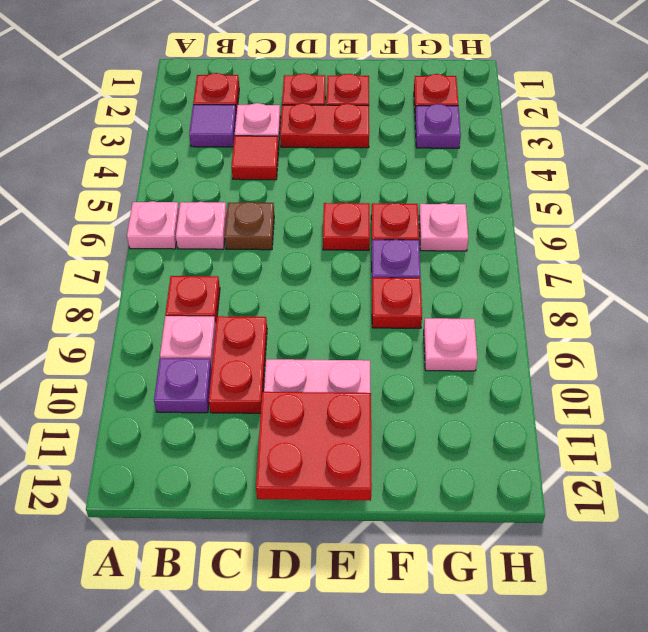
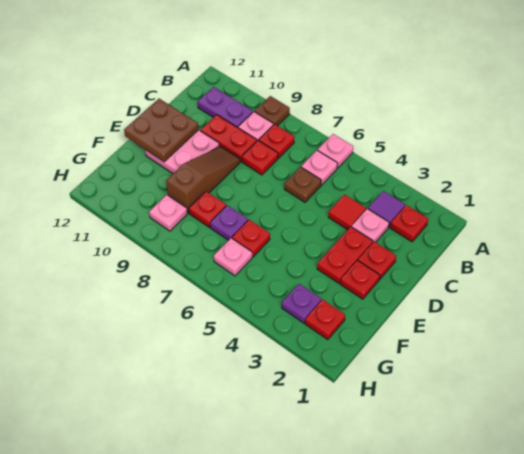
none -> brown plate A9 level 1
purple plate B10 level 1 -> purple plate B10:B11 level 1
none -> brown slope D9:F9 level 1 top F
red plate D11:E12 level 2 -> brown plate D11:E12 level 2
red plate E6 level 1 -> red plate C8 level 1

